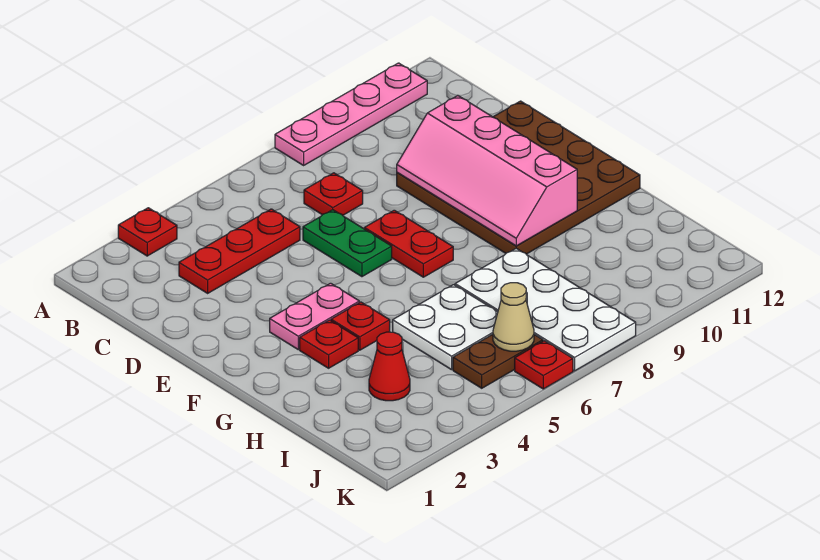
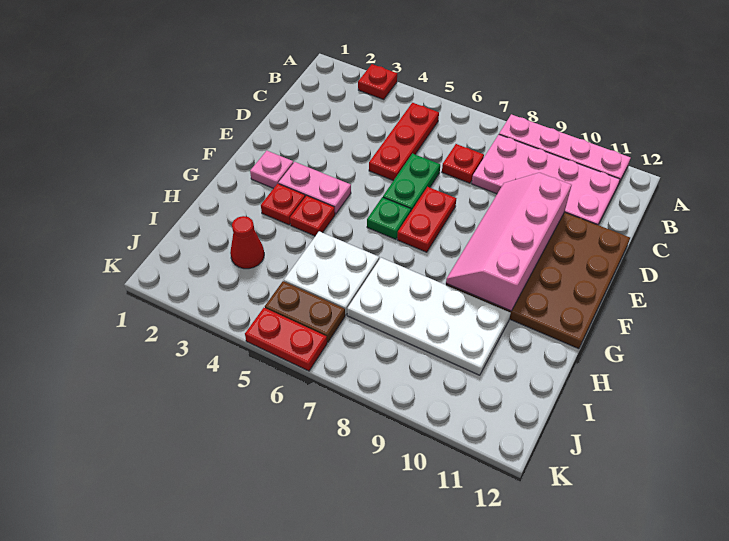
none -> pink plate B8:C11 level 1
red plate C3:C5 level 1 -> red plate B5:D5 level 1
none -> pink plate F2 level 1
none -> green plate F6 level 1
white plate H7:K8 level 1 -> white plate H7:I10 level 1
tan cone J6 level 2 -> none
red plate K6 level 1 -> red plate K5:K6 level 1

